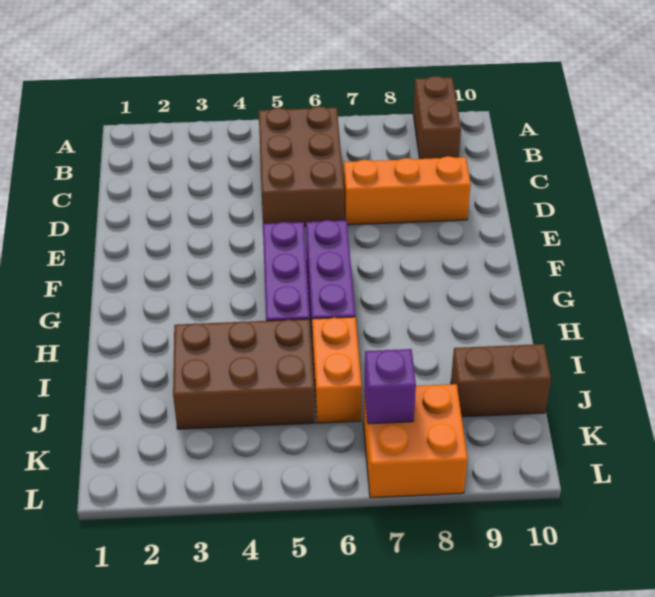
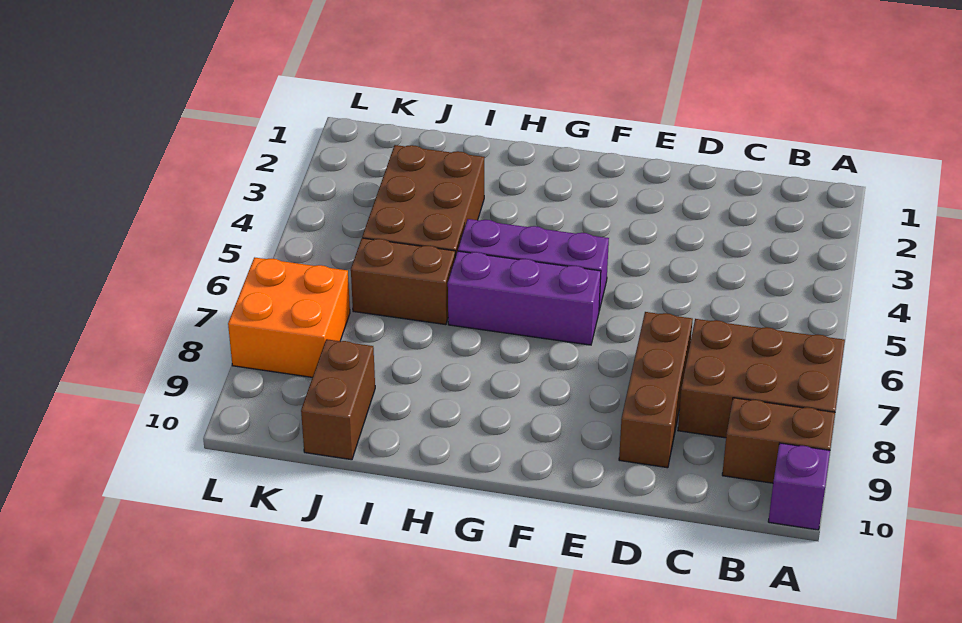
brown brick B5:D6 level 1 -> brown brick A7:C8 level 1
orange brick D7:D9 level 1 -> brown brick D7:D9 level 1
orange brick I6:J6 level 1 -> brown brick I6:J6 level 1
purple brick K7 level 2 -> purple brick A10 level 1

